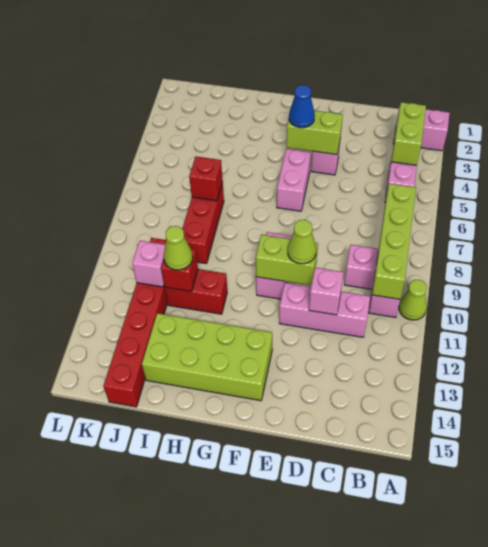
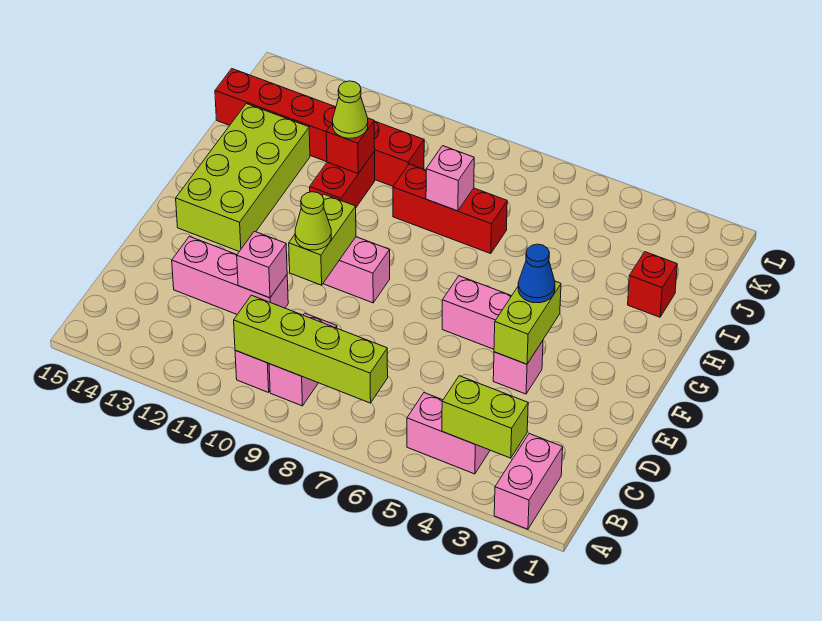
lime cone A10 level 1 -> none
pink brick C11:E11 level 1 -> pink brick D11:D13 level 1
red brick I7 level 2 -> red brick I2 level 1
pink brick J11 level 2 -> pink brick I8 level 2

